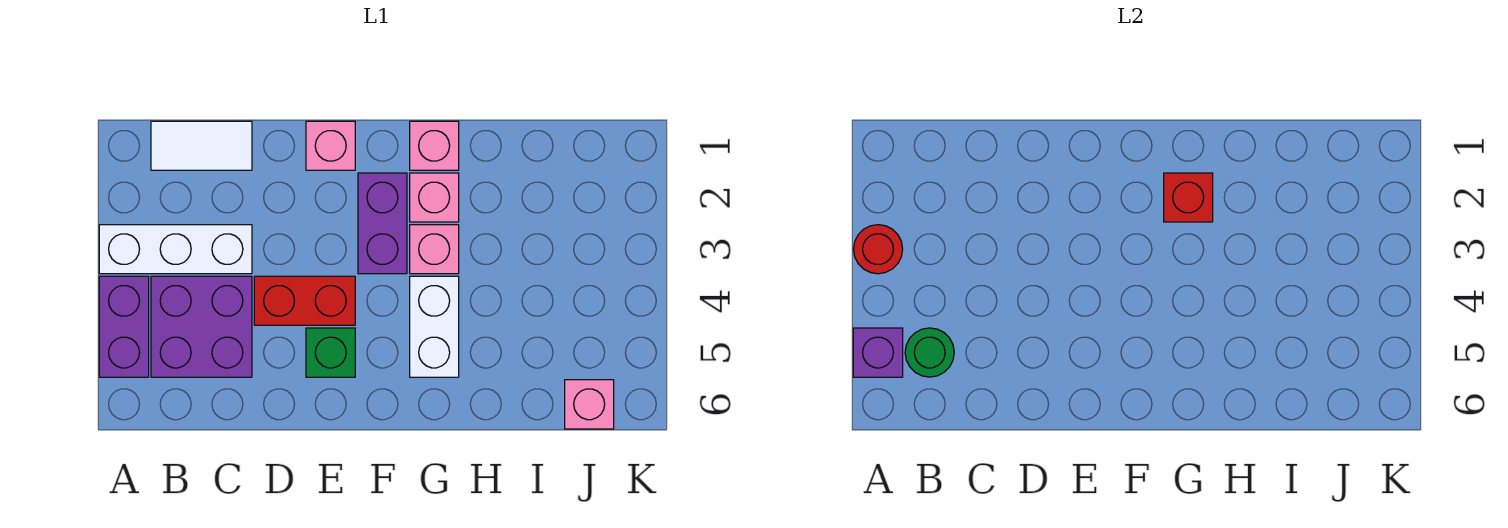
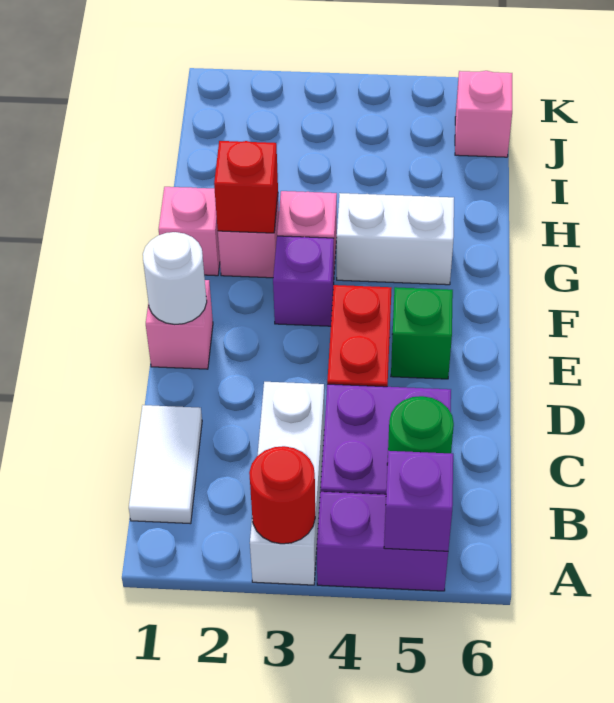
none -> white round brick E1 level 2
purple brick F2:F3 level 1 -> purple brick F3 level 1

